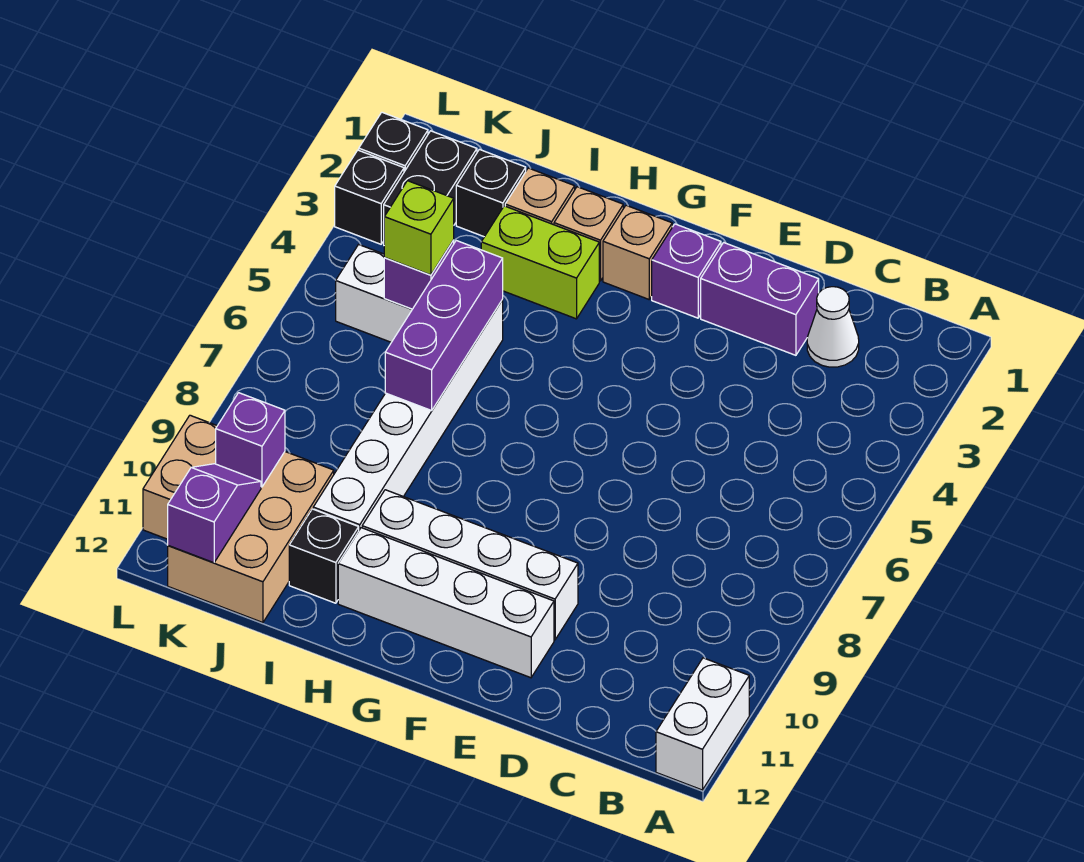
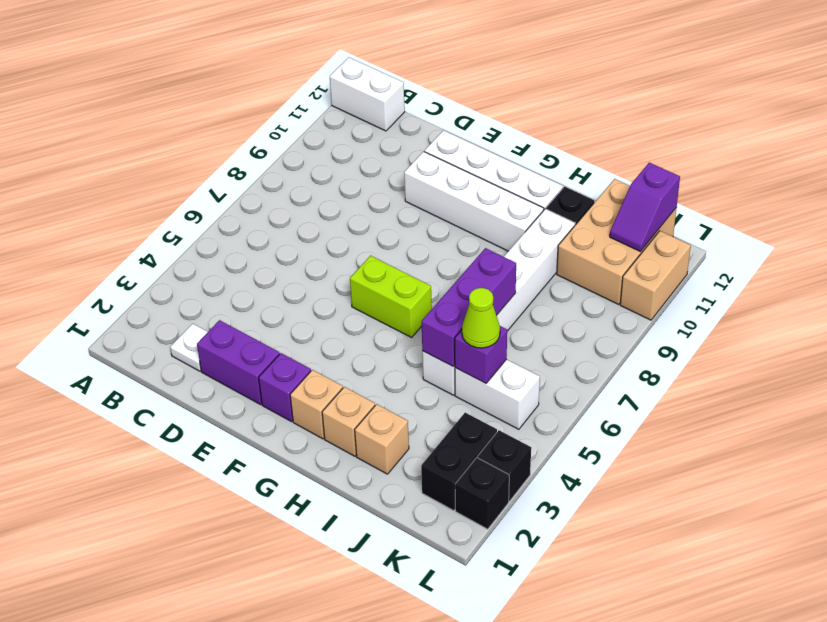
white brick A11:A12 level 1 -> white brick A12:B12 level 1
white cone C2 level 1 -> white plate C2 level 1
lime brick H3:I3 level 1 -> lime brick F6:G6 level 1
black brick J2 level 1 -> none
lime brick J5 level 3 -> lime cone J5 level 3
purple brick K10 level 2 -> none

